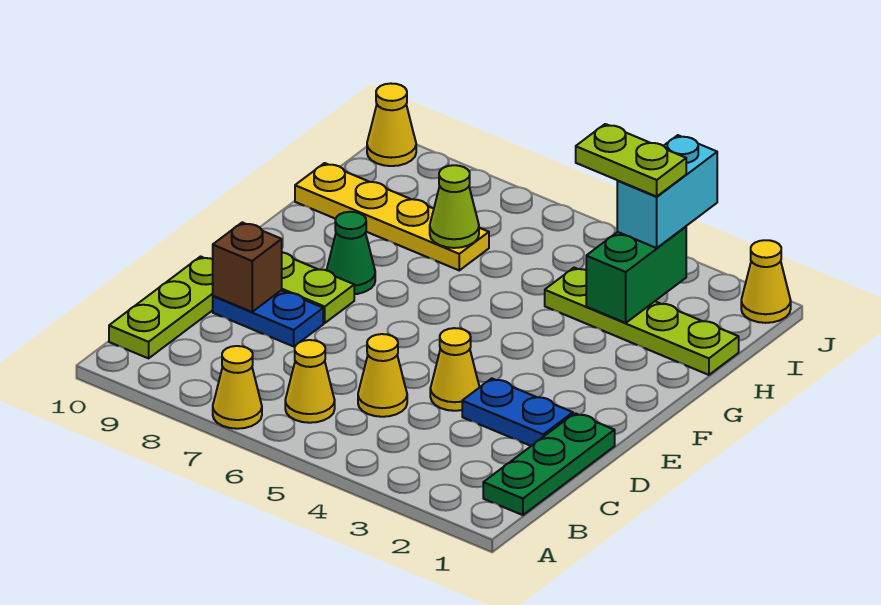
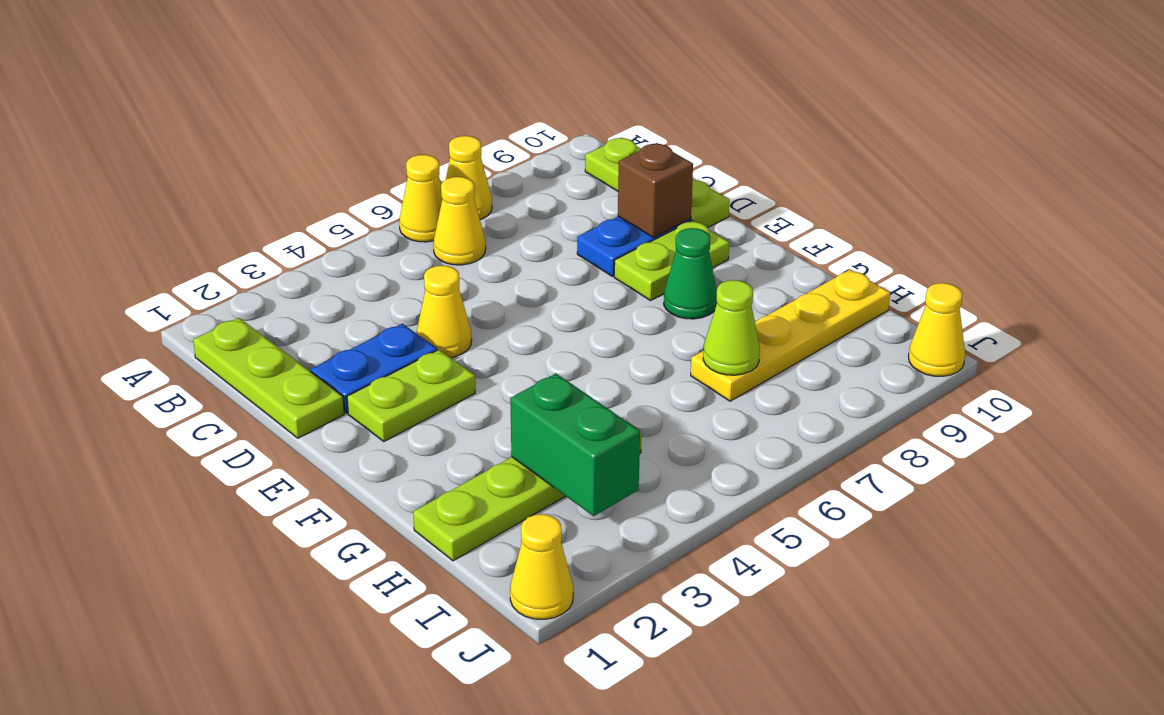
green plate B1:D1 level 1 -> lime plate B1:D1 level 1
yellow cone C5 level 1 -> yellow cone A6 level 1
cyan brick I3:J3 level 3 -> none
lime plate I3:I4 level 4 -> lime plate E2:E3 level 1

